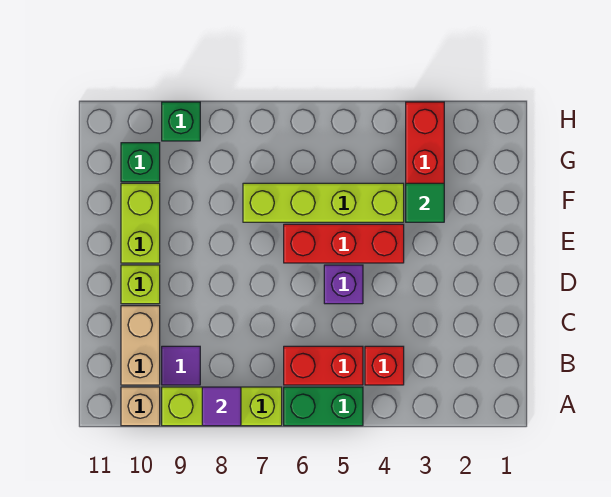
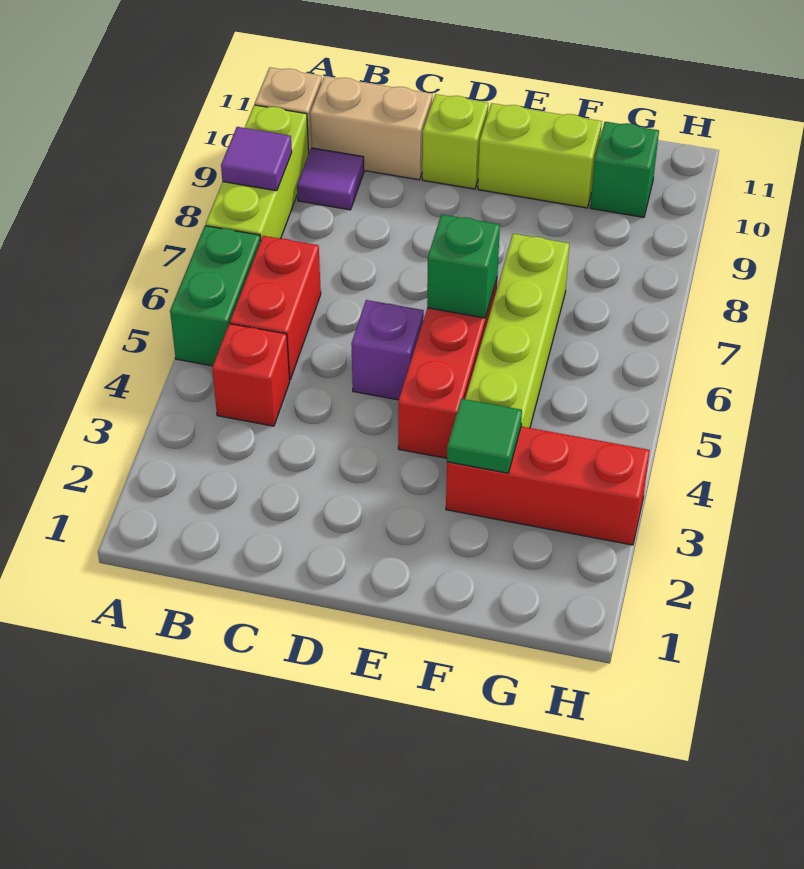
green brick H9 level 1 -> green brick E6 level 2

